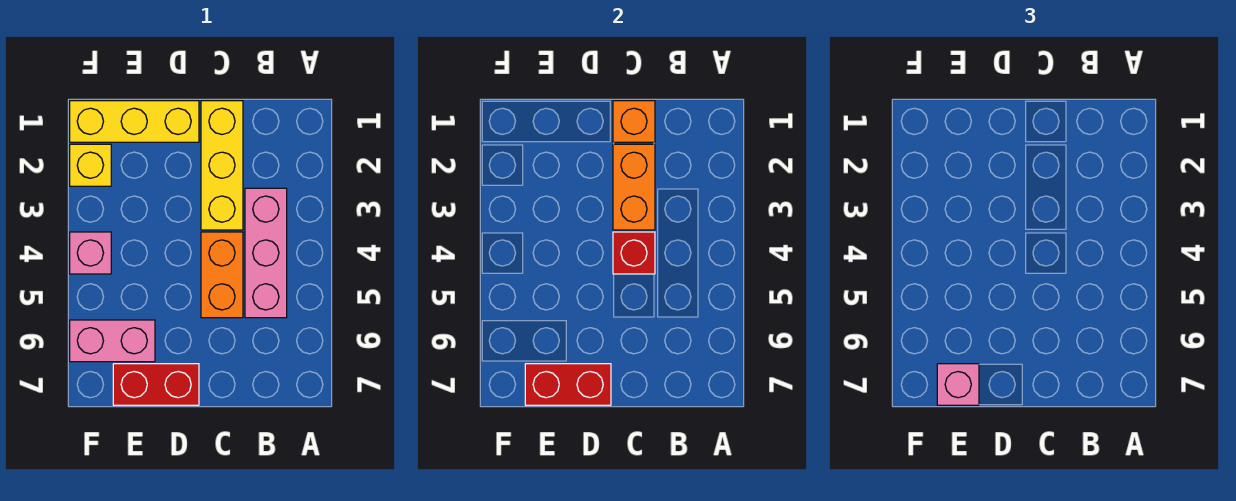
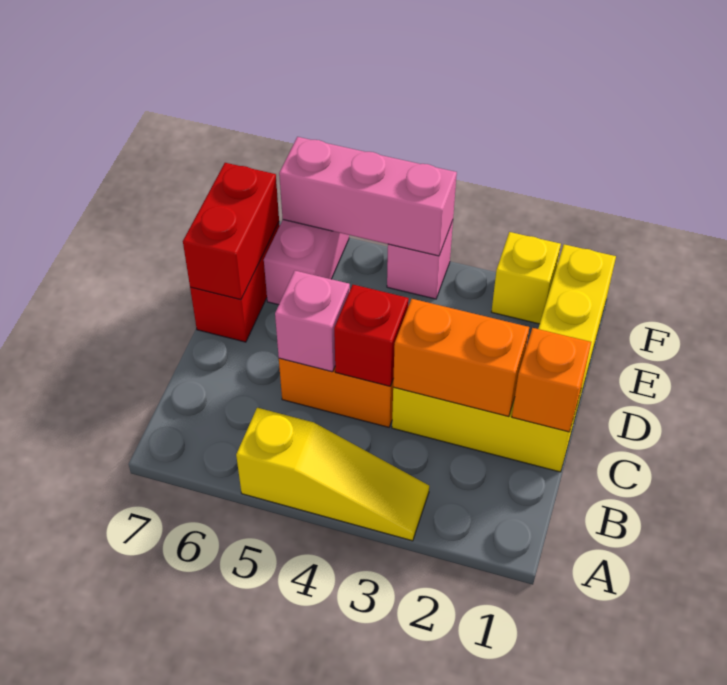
none -> yellow slope A3:A5 level 1 top 5
pink brick B3:B5 level 1 -> pink brick F4:F6 level 2
pink brick E7 level 3 -> pink brick C5 level 2

